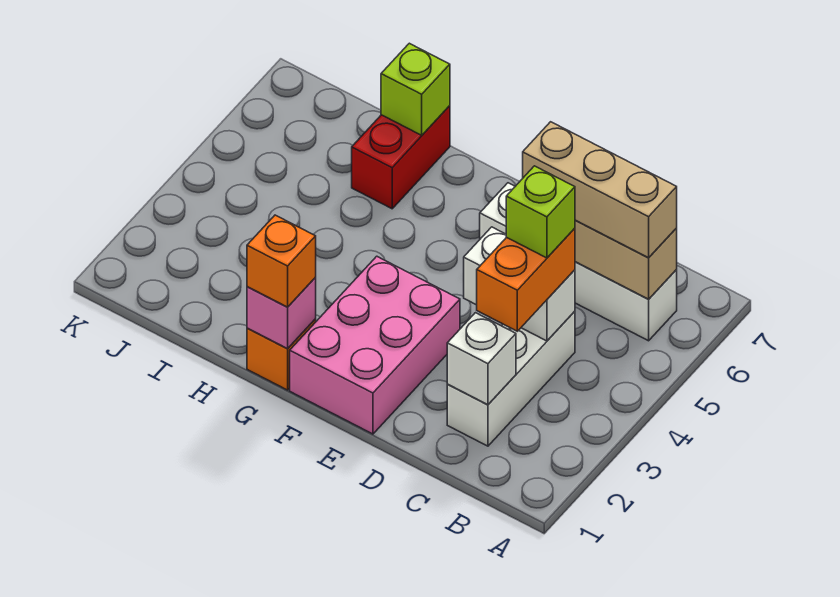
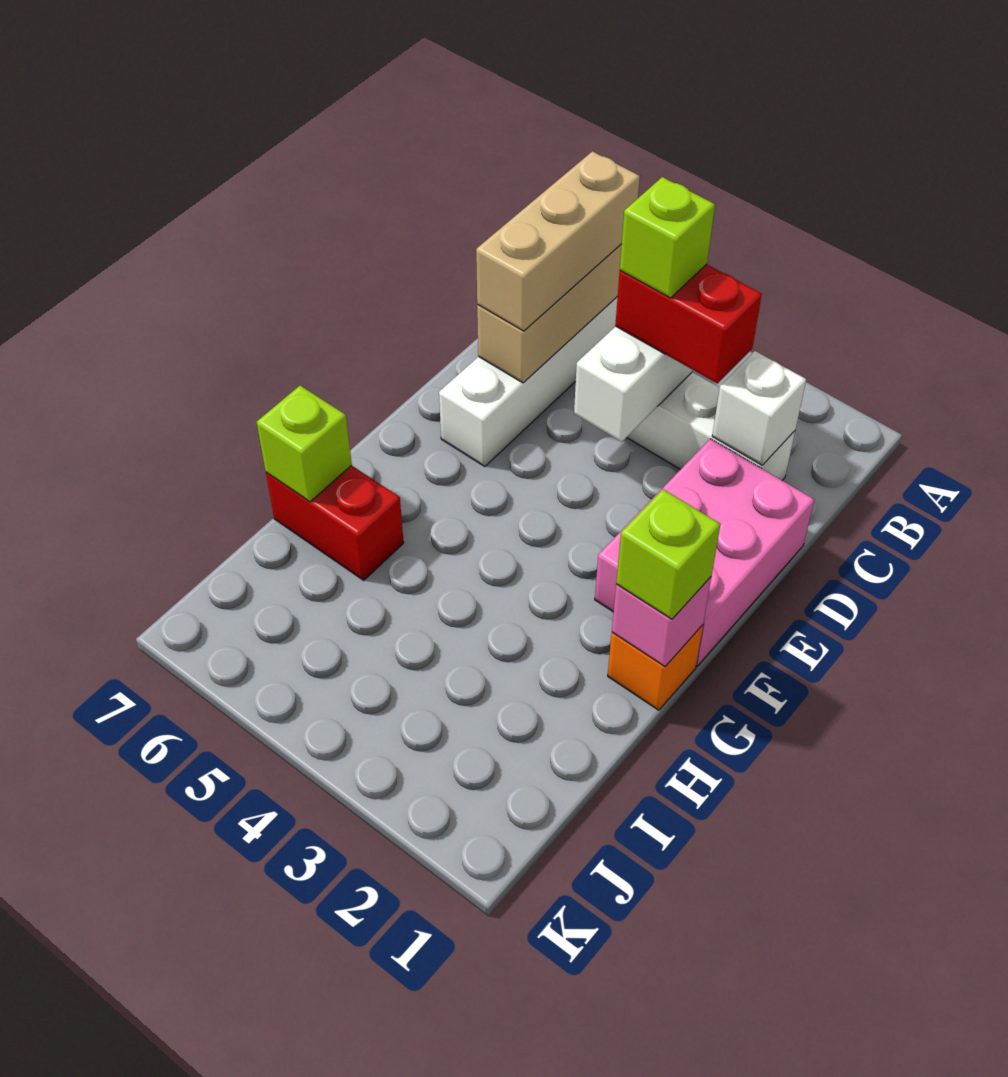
orange brick C3:C4 level 3 -> red brick C3:C4 level 3
pink brick E1:F3 level 1 -> pink brick D1:F2 level 1
orange brick G1 level 3 -> lime brick G1 level 3

